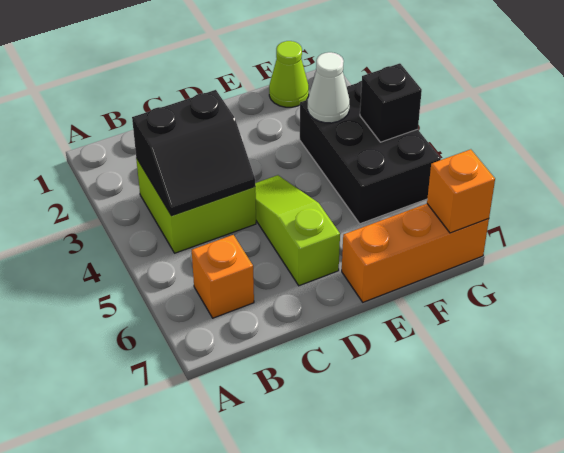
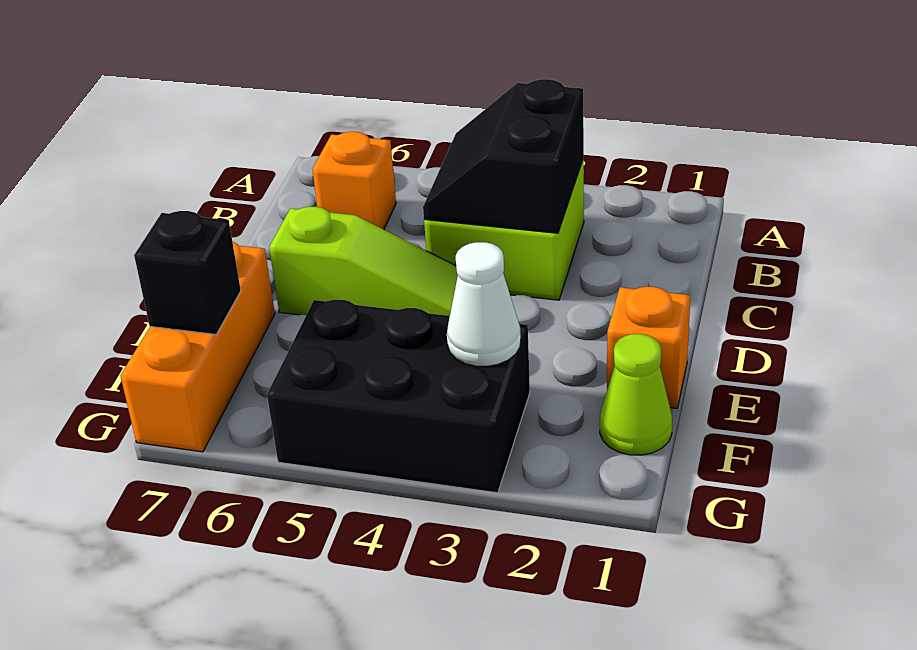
black brick G4 level 2 -> black brick F7 level 2
orange brick G7 level 2 -> orange brick E1 level 1

